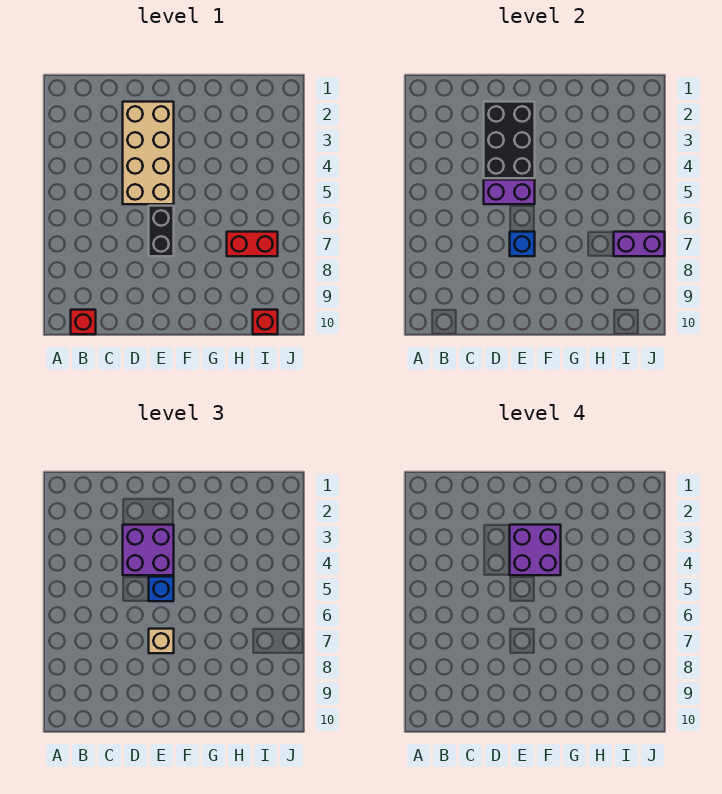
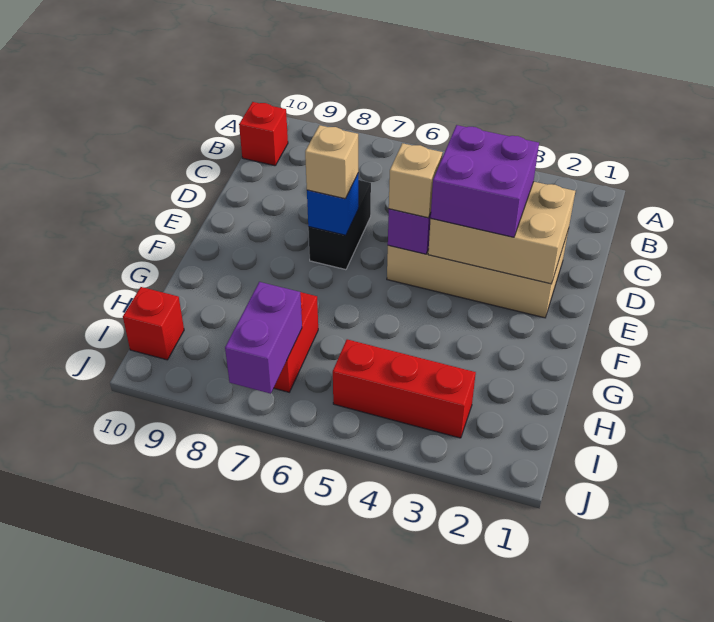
black brick D2:E4 level 2 -> tan brick D2:E4 level 2
purple brick E3:F4 level 4 -> none
blue brick E5 level 3 -> tan brick E5 level 3
black brick E6:E7 level 1 -> black brick D7:E7 level 1
none -> red brick I3:I5 level 1

